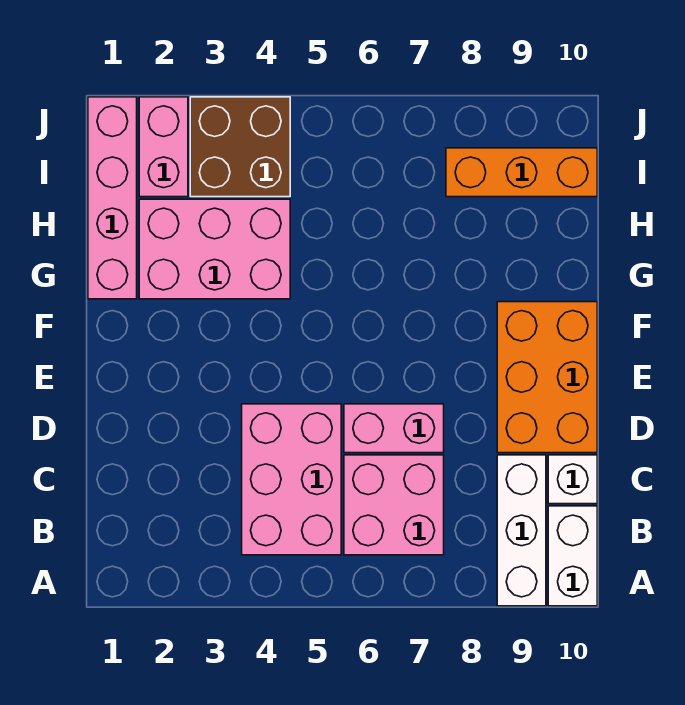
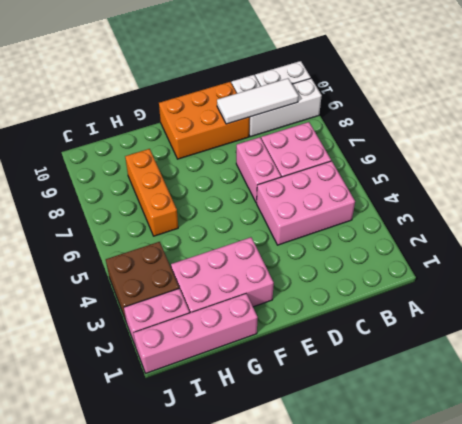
none -> white tile B9:D9 level 2
pink brick G2:H4 level 1 -> pink brick F2:H3 level 1
orange brick I8:I10 level 1 -> orange brick H6:H8 level 1

